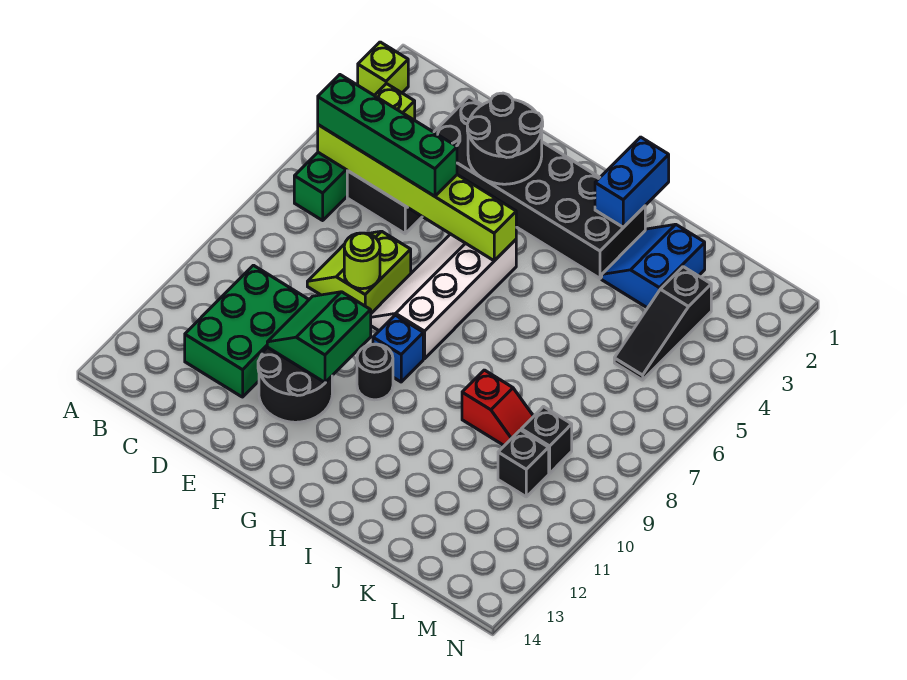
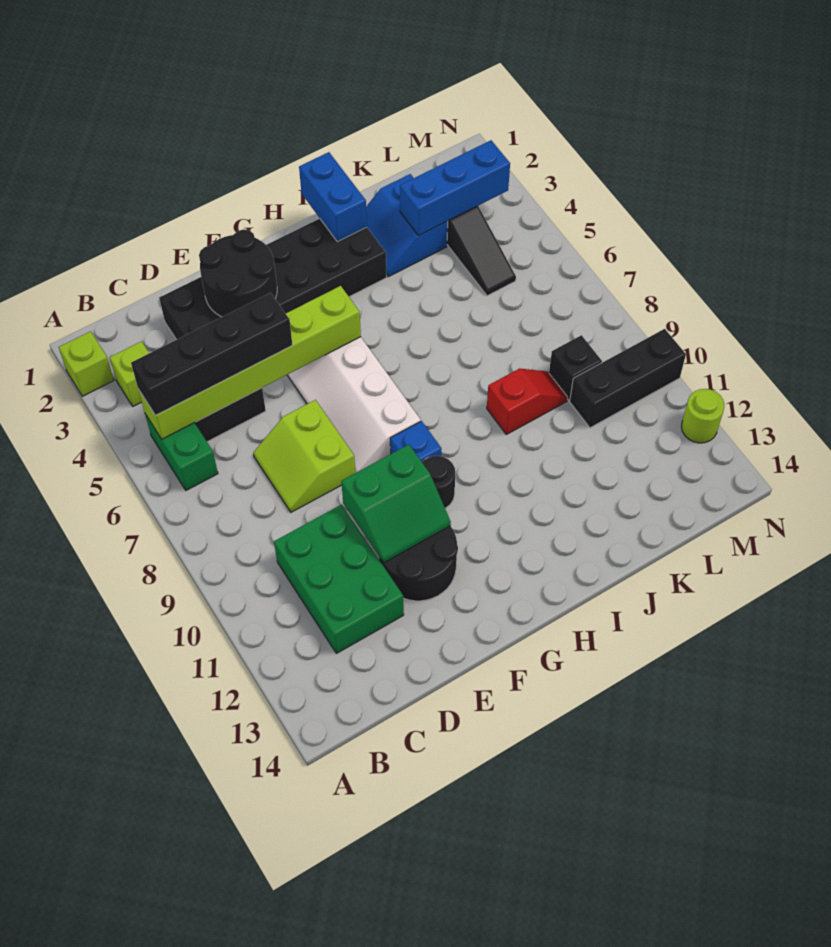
green brick B5:E5 level 3 -> black brick B5:E5 level 3
lime round brick E8 level 2 -> lime round brick N12 level 1
green slope E10:F11 level 2 top F -> green slope E10:F11 level 2 top 10
none -> blue brick K3:M3 level 2
black brick L10 level 1 -> black brick L10:N10 level 1

